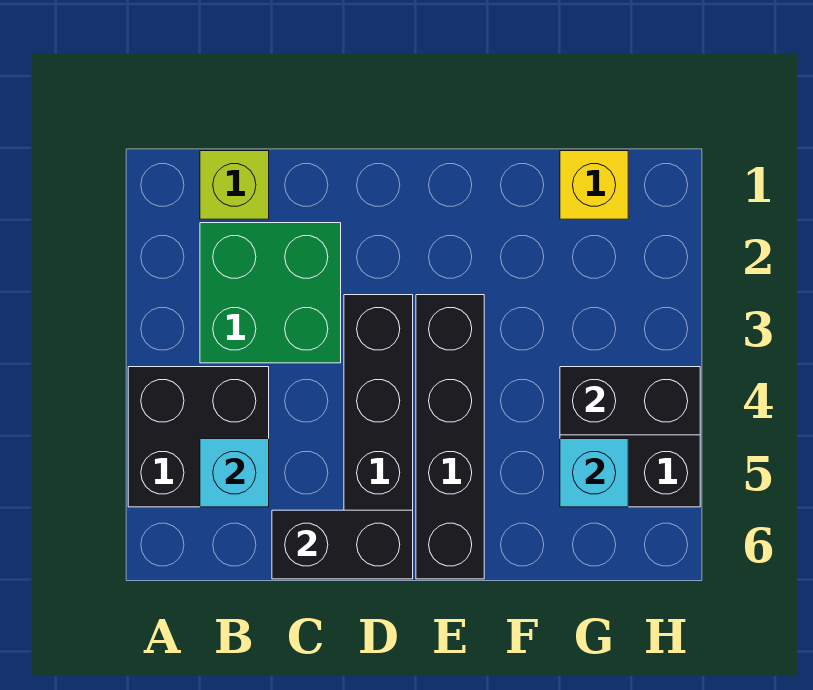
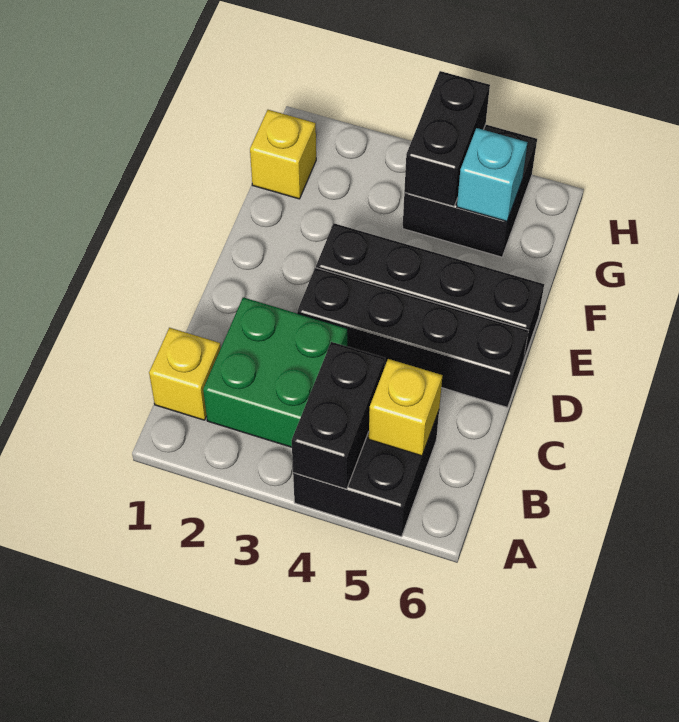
lime brick B1 level 1 -> yellow brick B1 level 1
cyan brick B5 level 2 -> yellow brick B5 level 2
black brick C6:D6 level 2 -> black brick A4:B4 level 2

